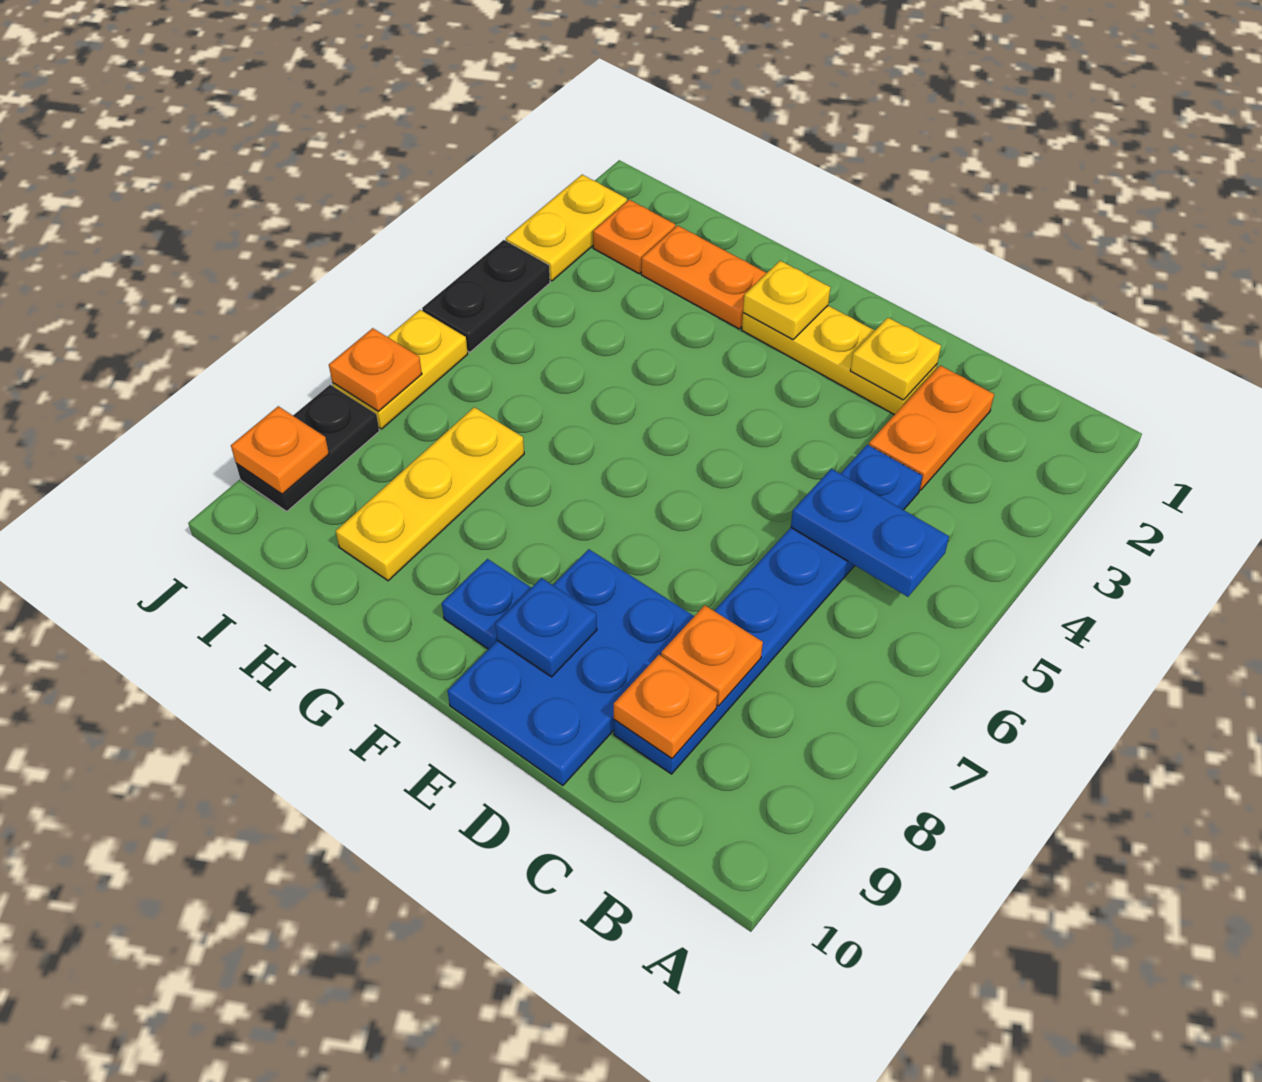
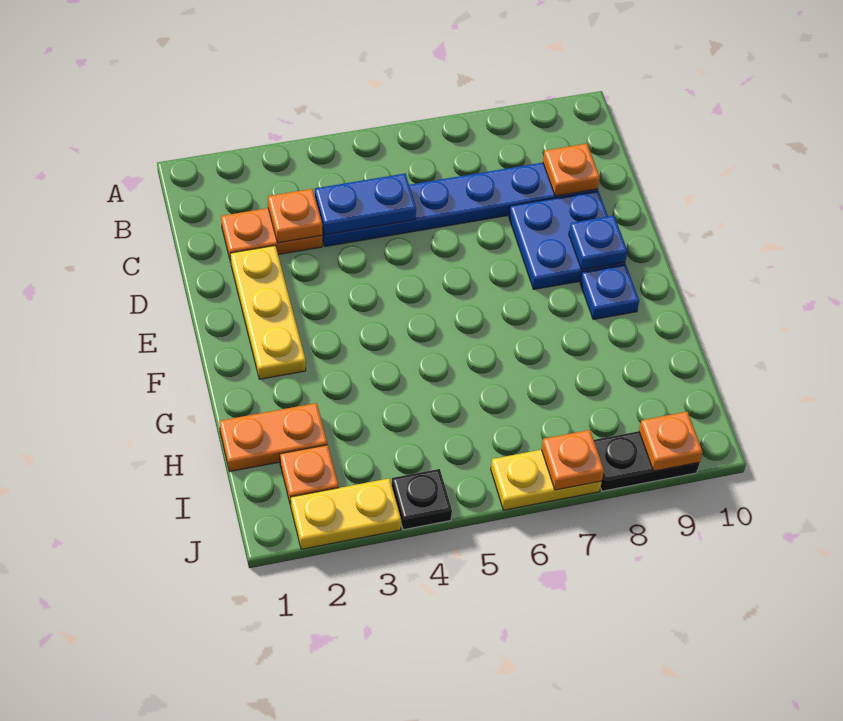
blue plate B5:C5 level 2 -> blue plate C4:C5 level 2
orange plate C8 level 2 -> orange plate C3 level 2
yellow plate D2 level 2 -> none
blue plate D8:E10 level 1 -> blue plate D8:E9 level 1
yellow plate F2 level 2 -> none
orange plate G2:H2 level 1 -> orange plate H1:H2 level 1
yellow plate H7:H9 level 1 -> none
black plate J4:J5 level 1 -> black plate J4 level 1

